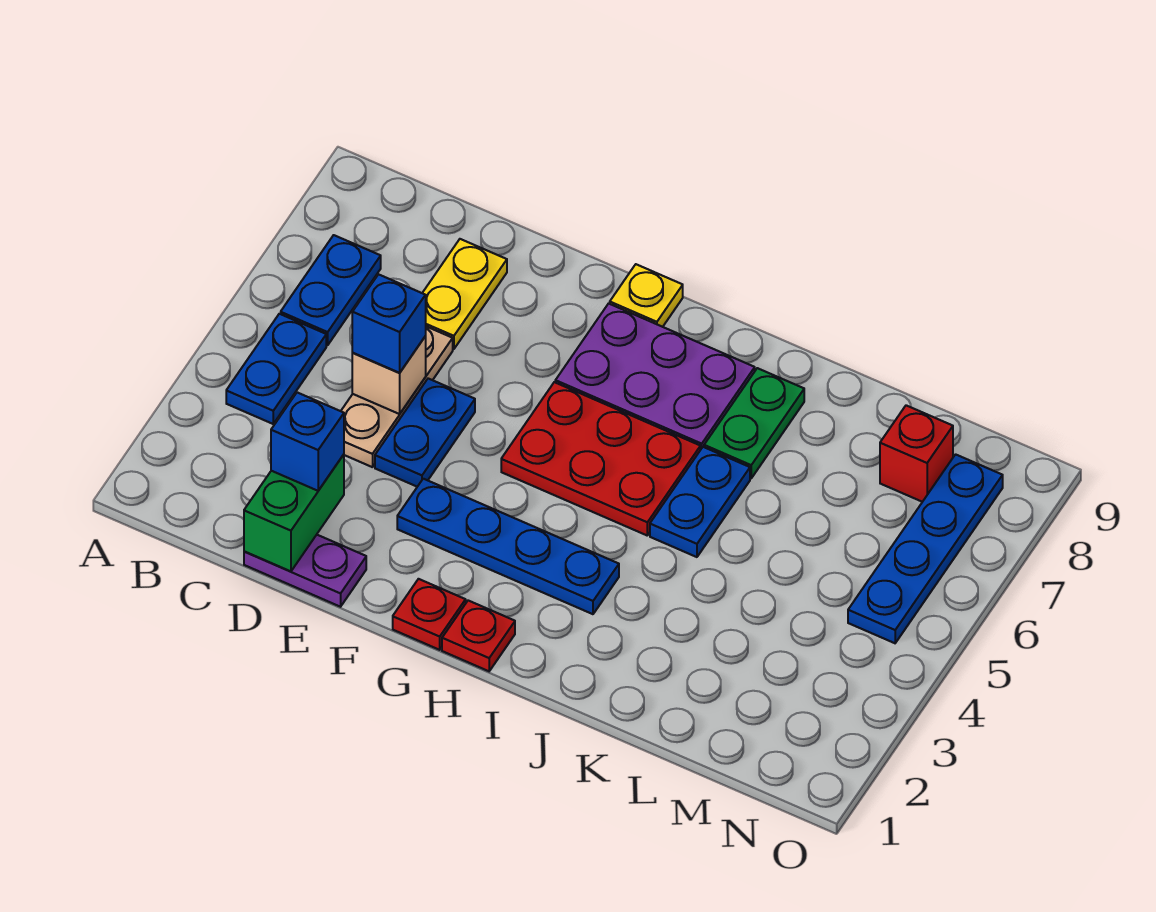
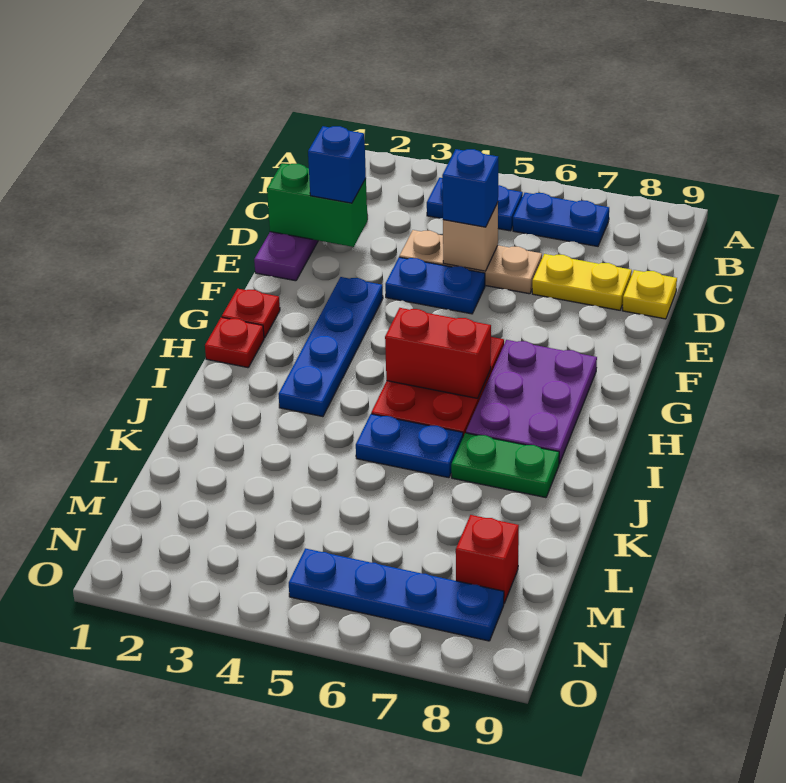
yellow plate G9 level 1 -> yellow plate D9 level 1
none -> red brick H5:H6 level 2

